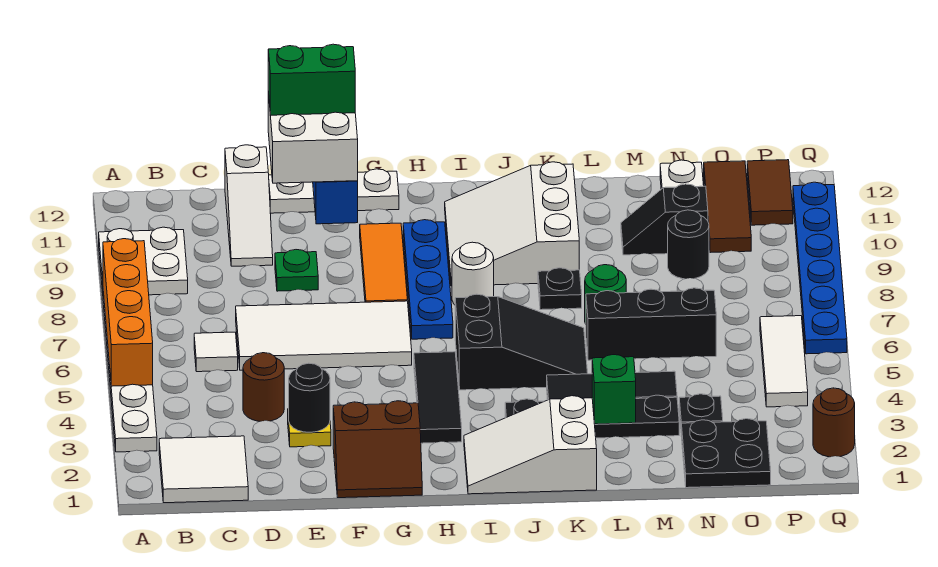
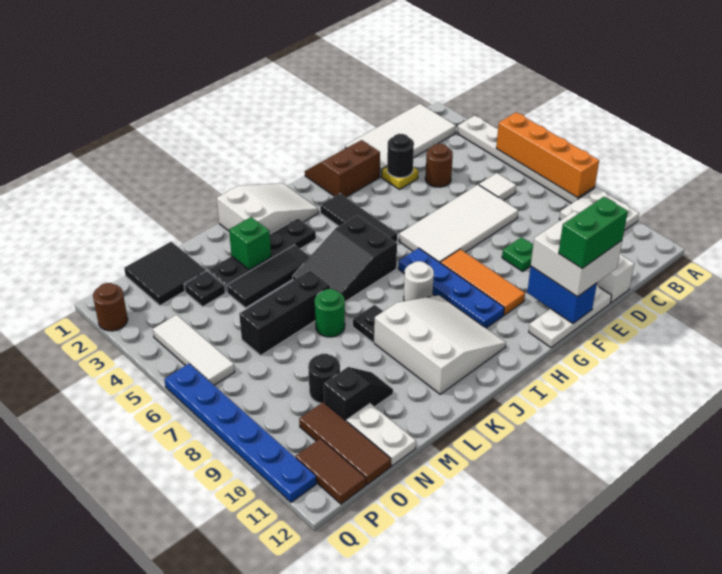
white tile B1:C2 level 1 -> white tile B1:E2 level 1
black plate N1:O2 level 1 -> black tile N1:O2 level 1

